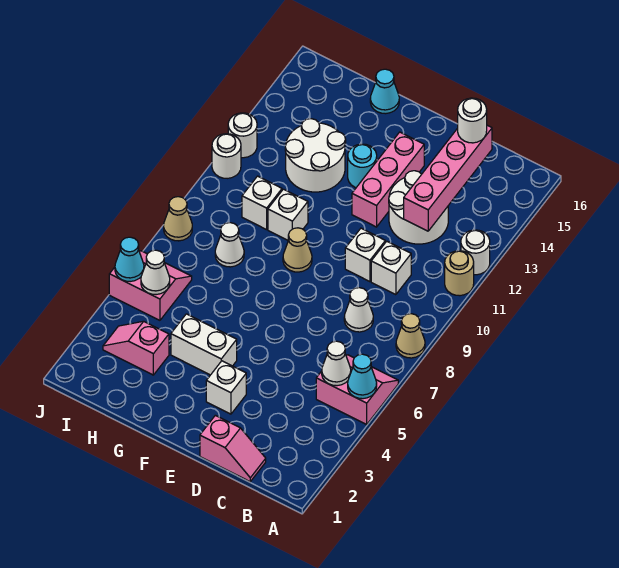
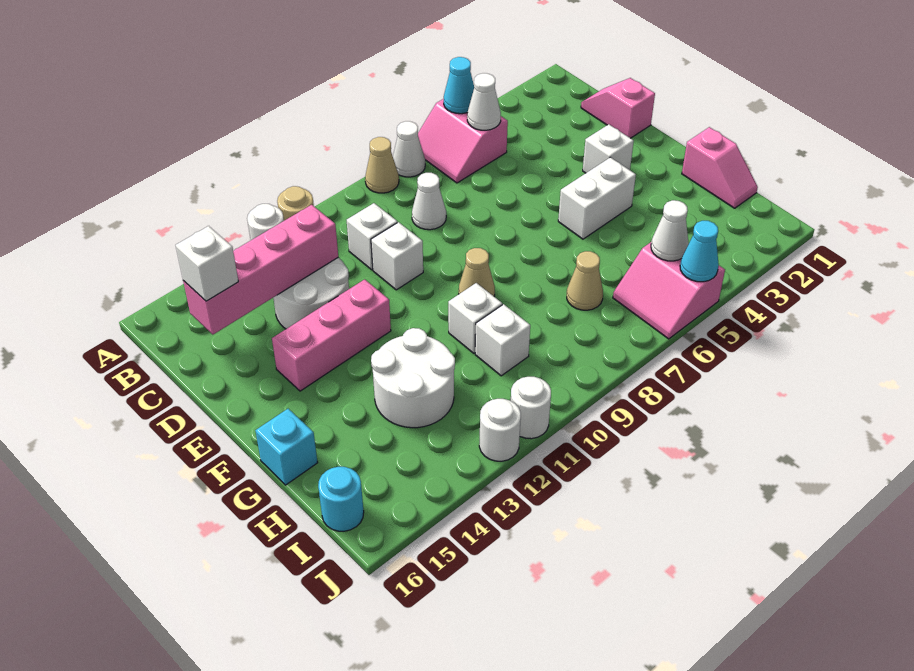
white round brick C15 level 3 -> white brick C15 level 3
white brick F4:G4 level 1 -> white brick F4:F5 level 1
cyan round brick F13 level 1 -> cyan round brick I16 level 1
cyan cone G16 level 1 -> cyan brick G16 level 1
pink slope H3:I3 level 1 top H -> pink slope G1:H1 level 1 top G
white cone H8 level 1 -> white cone A7 level 1
tan cone J8 level 1 -> tan cone H7 level 1

